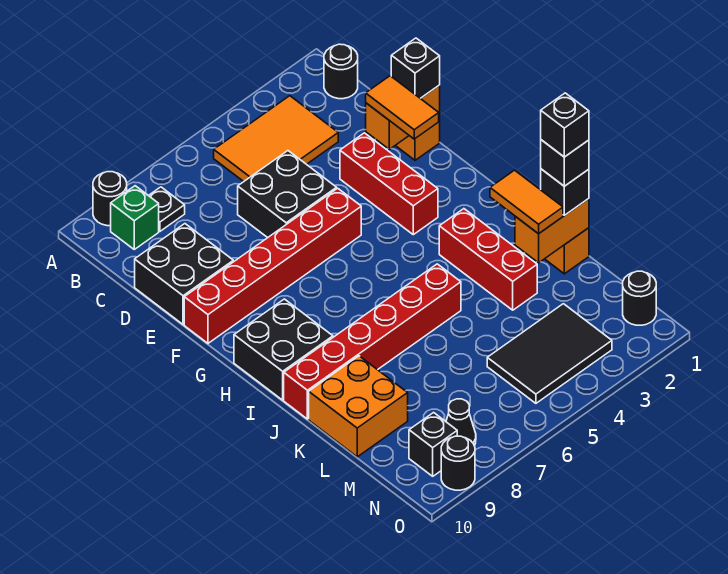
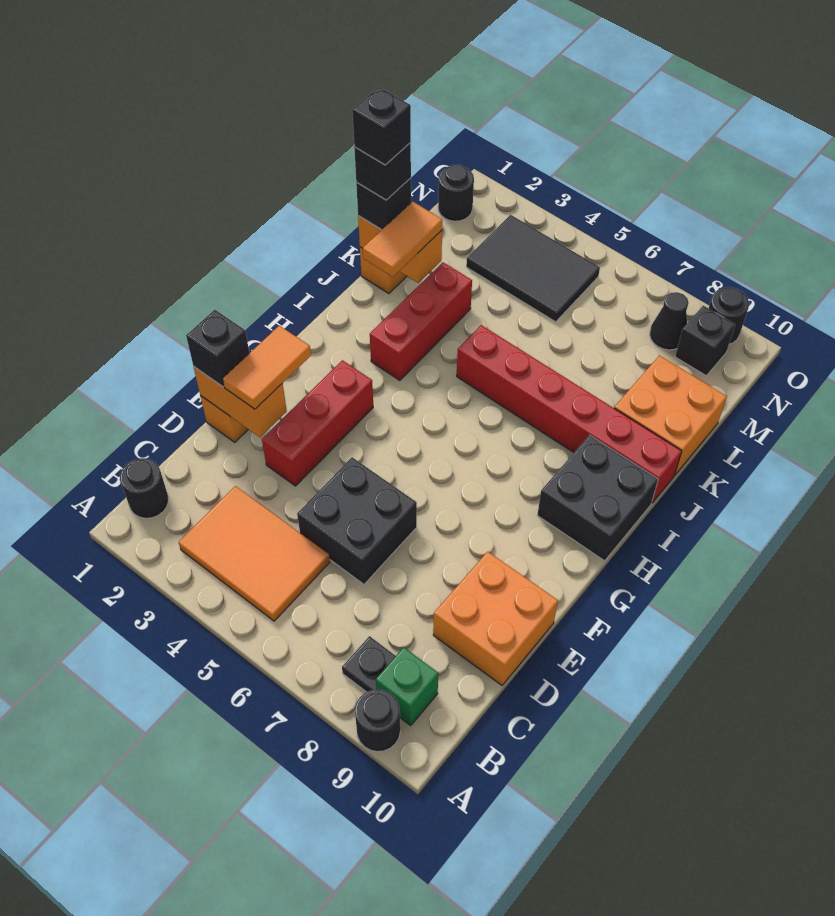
black brick D9:E10 level 1 -> orange brick D9:E10 level 1
red brick F5:F10 level 1 -> none

